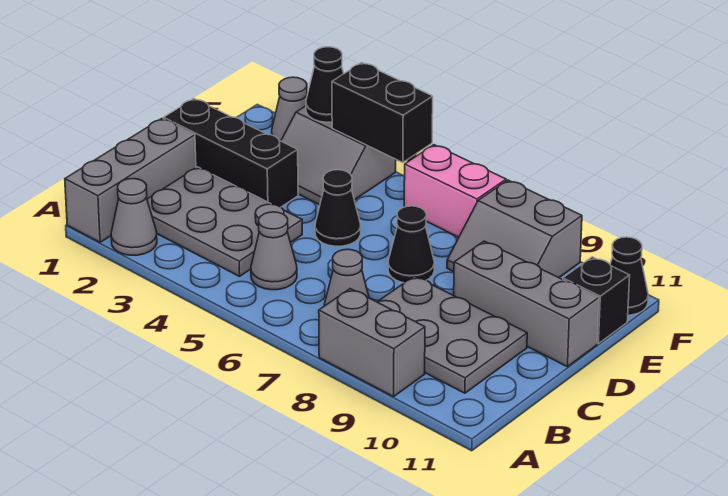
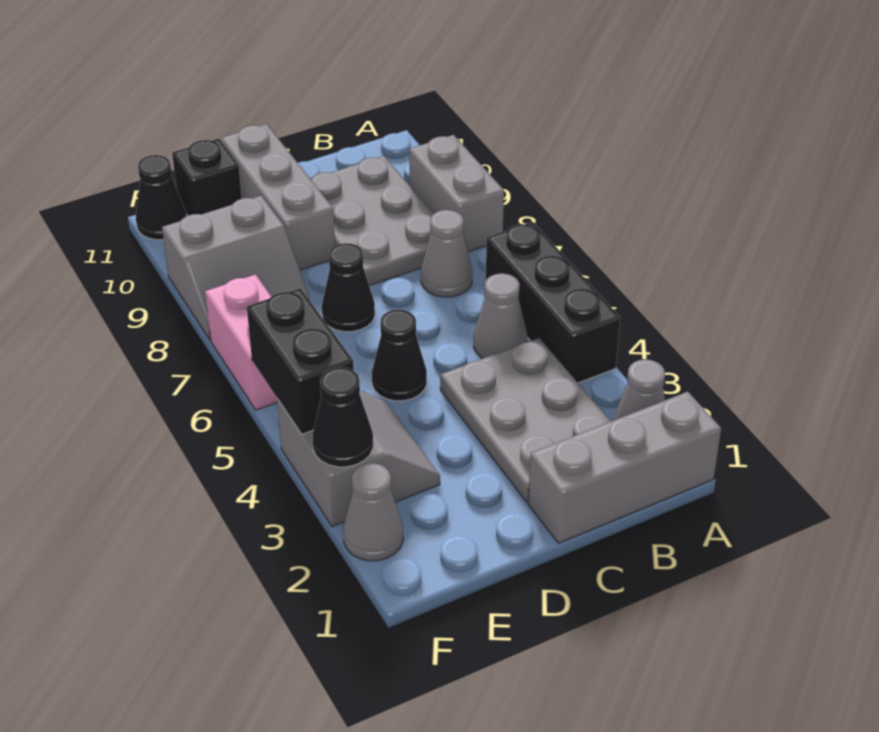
black brick D1:D3 level 1 -> black brick A4:A6 level 1
grey slope E8:F9 level 1 top F -> grey slope E8:F9 level 1 top 9

